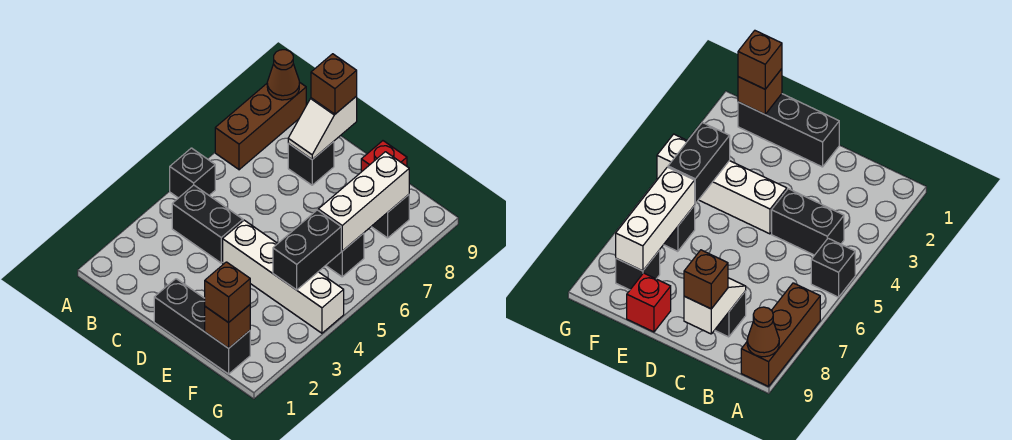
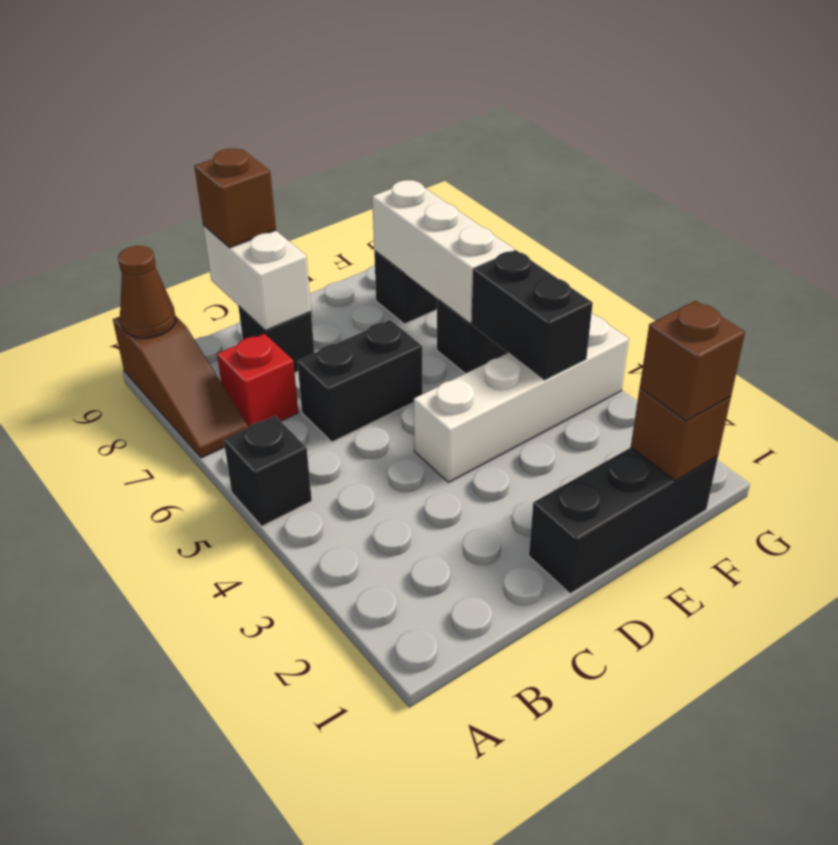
brown brick A7:A9 level 1 -> brown slope A7:A9 level 1 top 9
black brick B4:C4 level 1 -> black brick C6:D6 level 1
white slope C8:C9 level 2 top 9 -> white brick C8:C9 level 2
red brick E9 level 1 -> red brick B7 level 1

